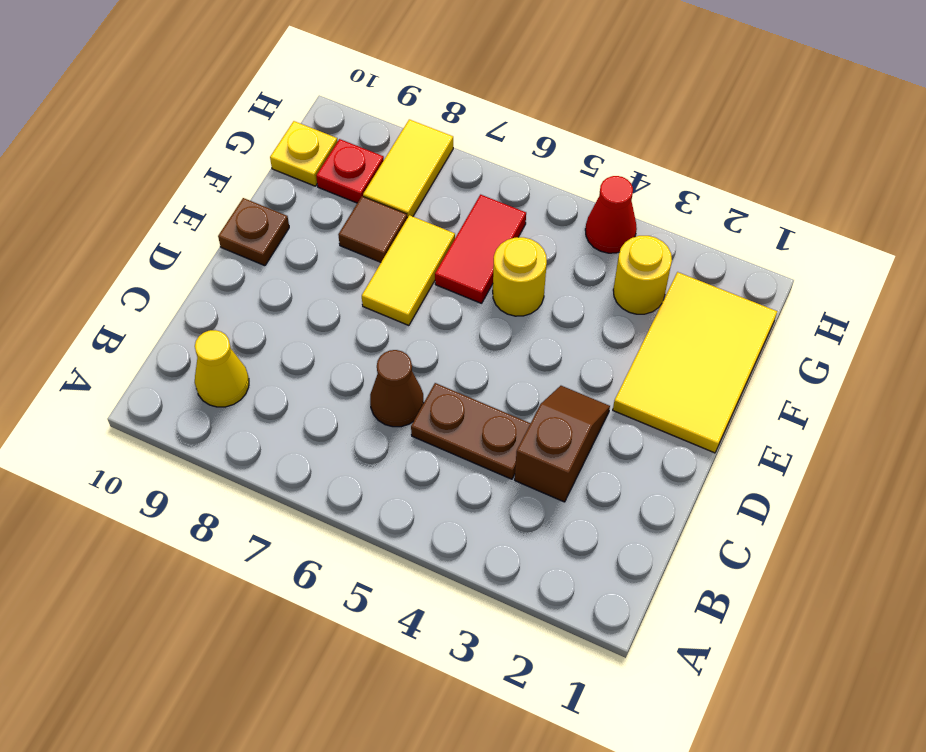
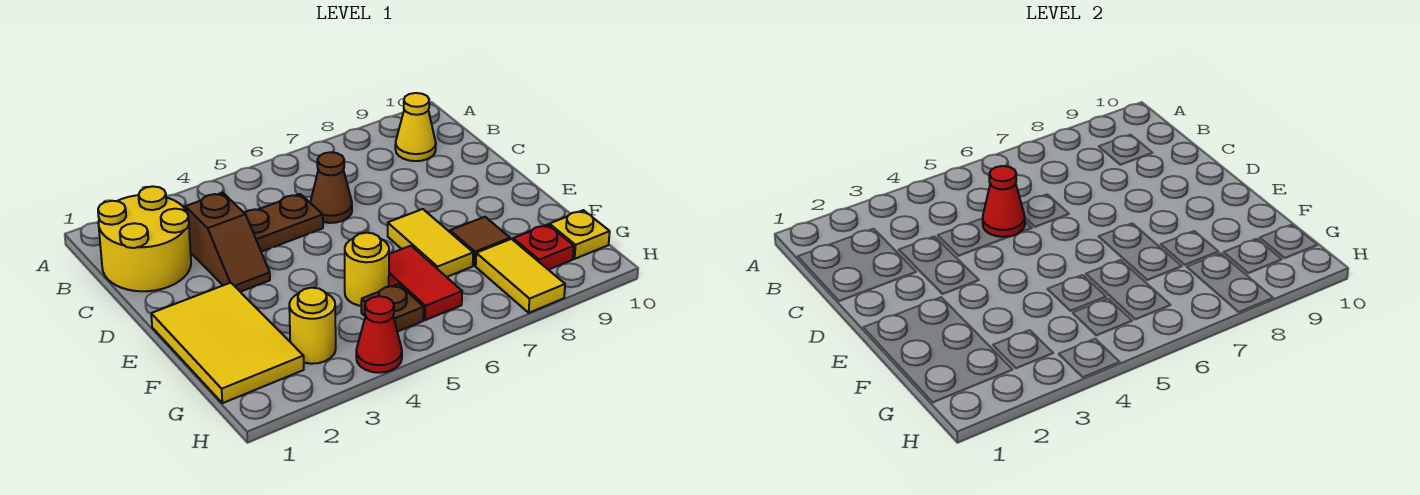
none -> yellow round brick B1:C2 level 1
none -> red cone C5 level 2
brown plate E10 level 1 -> brown plate G5 level 1

